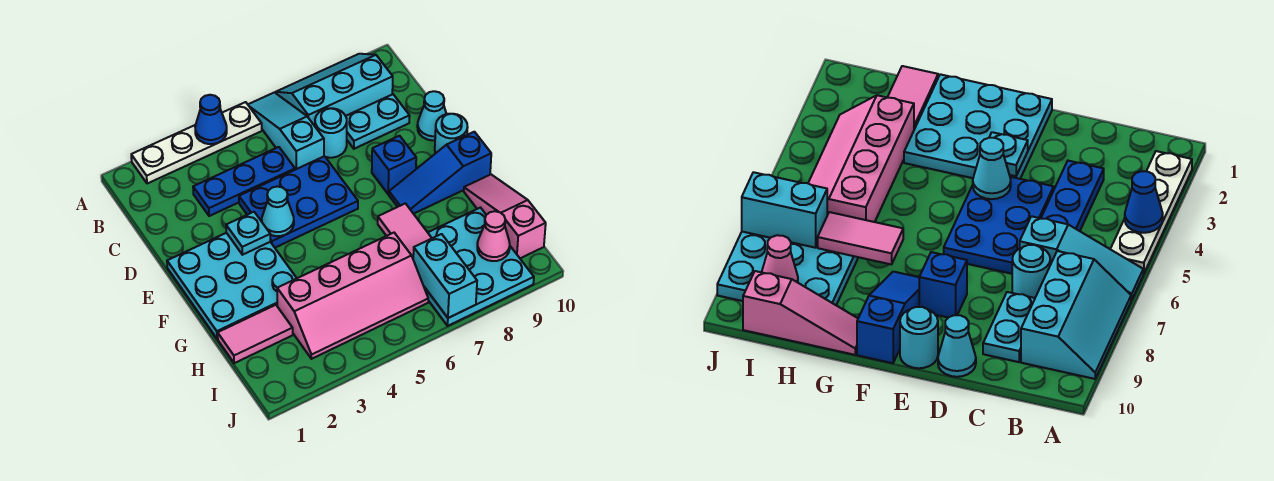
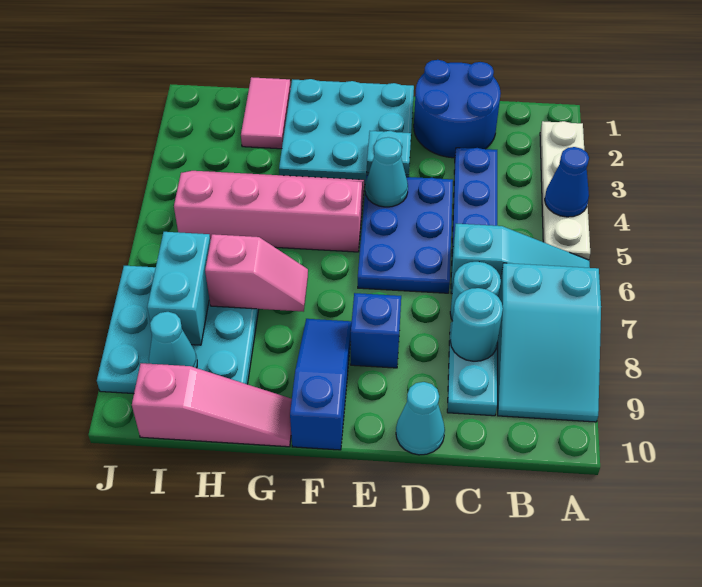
cyan slope A7:B9 level 1 top B -> cyan slope A7:B9 level 1 top 7
none -> blue round brick C1:D2 level 1
cyan round brick E10 level 1 -> cyan round brick C8 level 2
pink tile G7:H7 level 2 -> pink slope G7:H7 level 2 top H
pink slope H3:I6 level 1 top H -> pink slope F4:I5 level 1 top 5
cyan brick I7:J7 level 2 -> cyan brick I7:I8 level 2
pink cone I9 level 2 -> cyan cone I9 level 2

